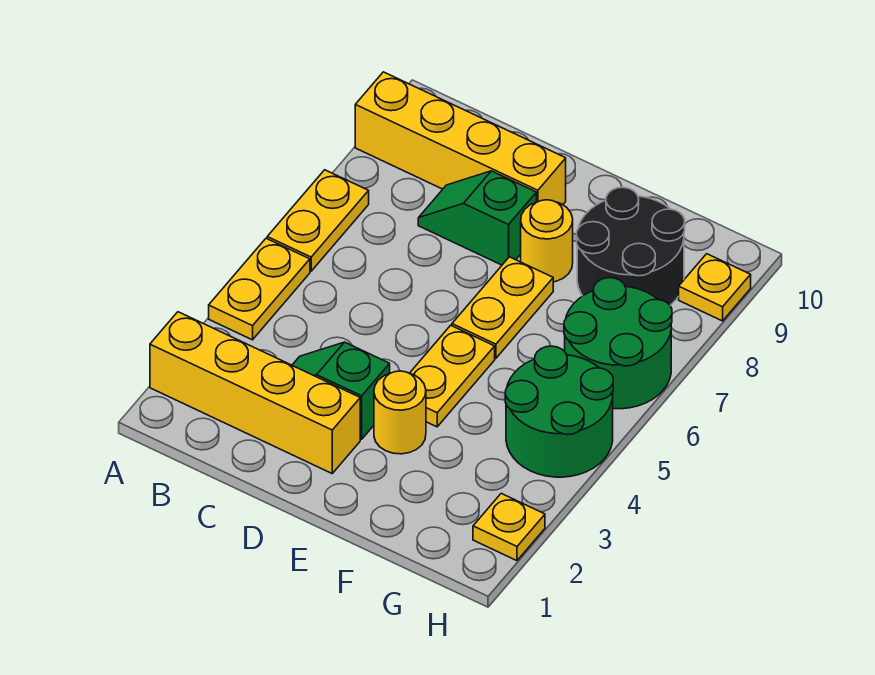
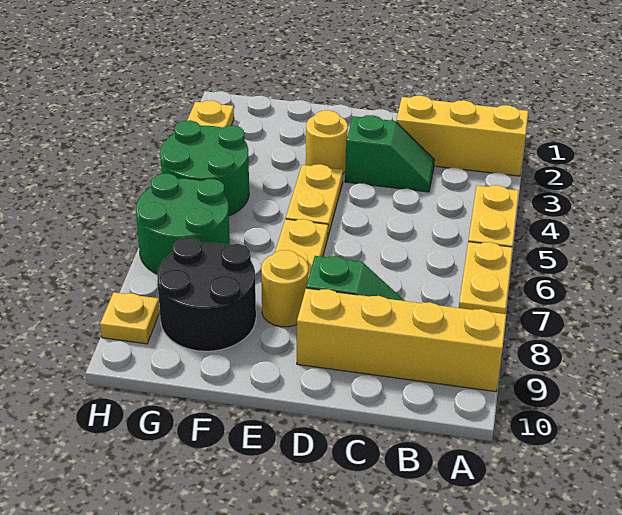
yellow brick A2:D2 level 1 -> yellow brick A2:C2 level 1

